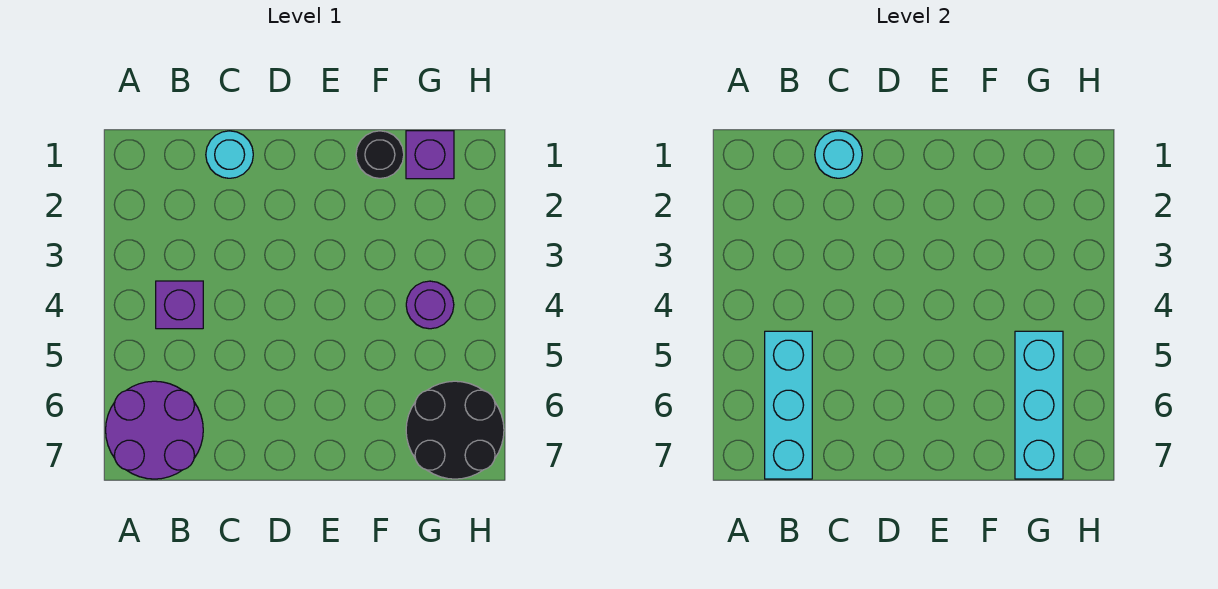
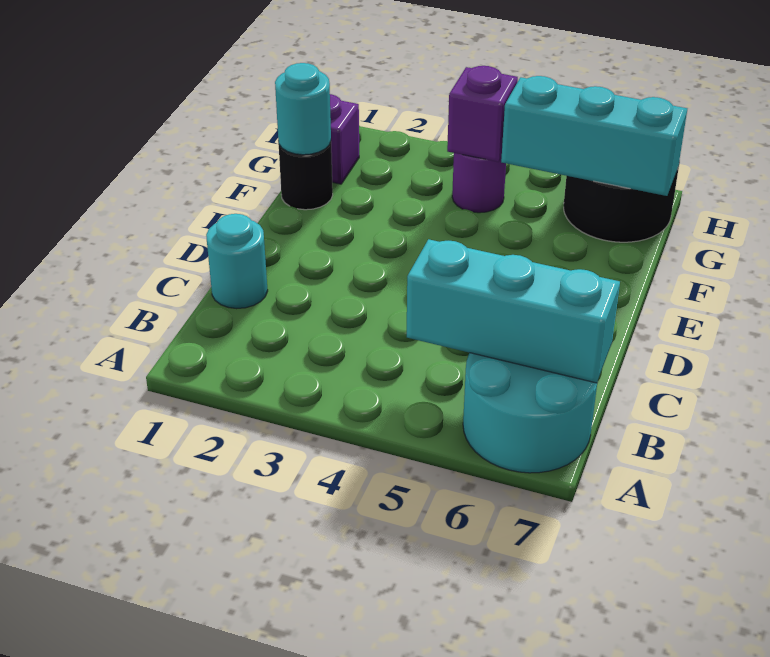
purple round brick A6:B7 level 1 -> cyan round brick A6:B7 level 1
purple brick B4 level 1 -> purple brick G4 level 2
cyan round brick C1 level 2 -> cyan round brick F1 level 2

